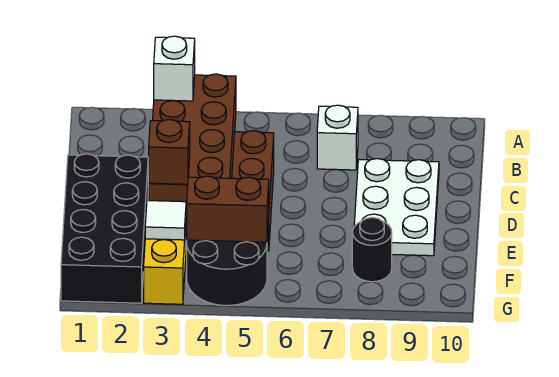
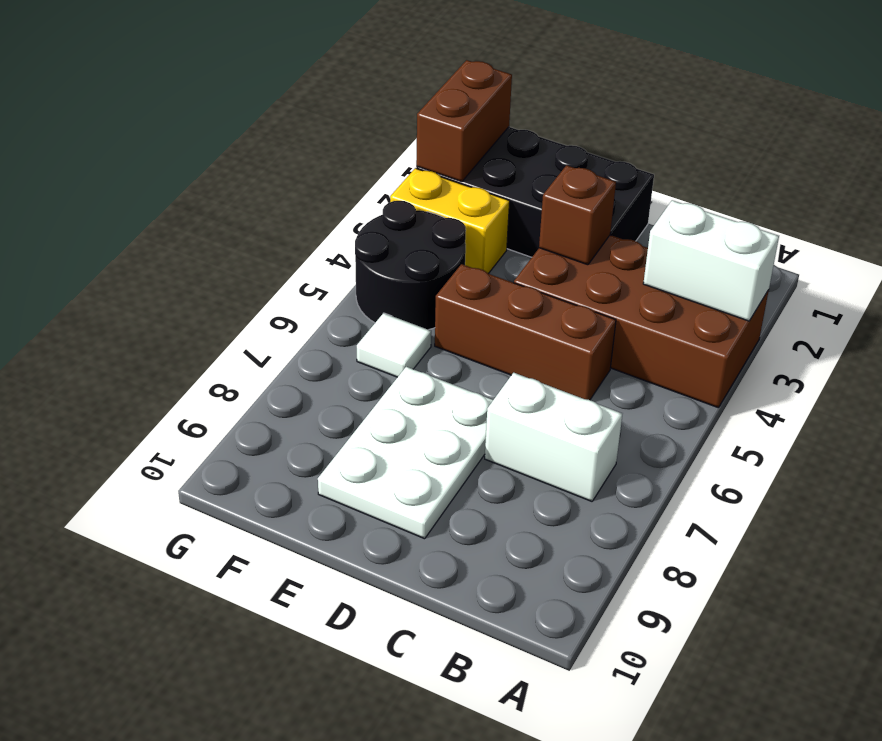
white brick A3 level 2 -> white brick A3:B3 level 2
white brick B7 level 1 -> white brick B7:C7 level 1
white plate C8:E9 level 1 -> white plate D7:E9 level 1
white tile F3 level 2 -> white tile F6 level 1
brown brick F4:F5 level 2 -> brown brick G1:G2 level 2
black round brick F8 level 1 -> none

